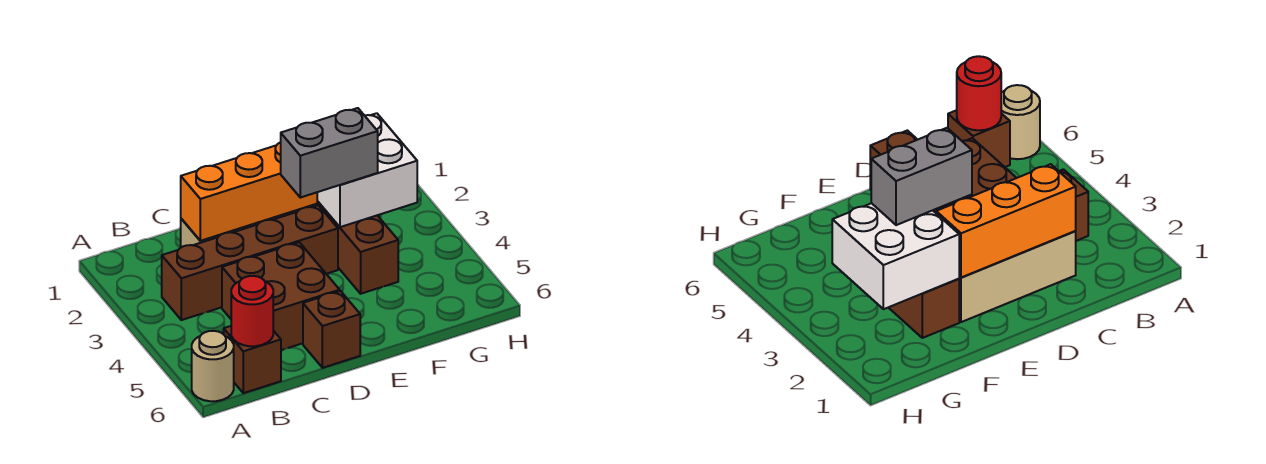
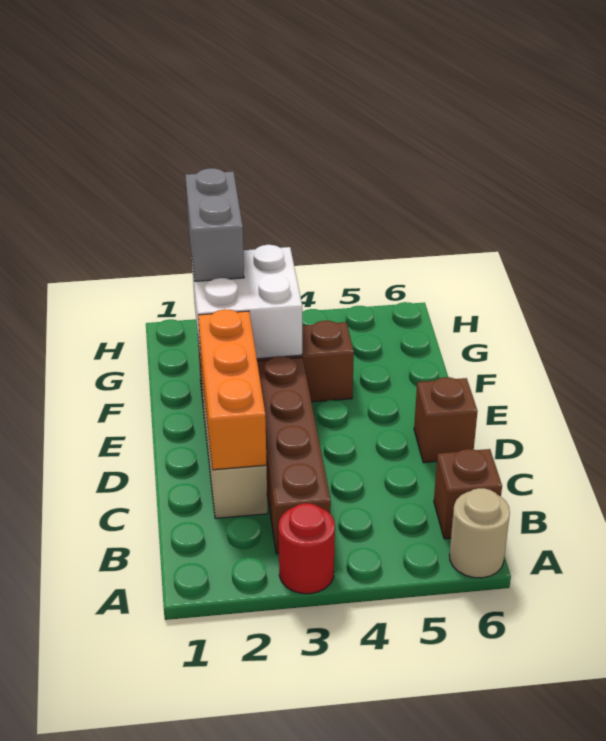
red round brick B6 level 2 -> red round brick A3 level 1
brown brick C4:D5 level 1 -> none
grey brick E3:F3 level 3 -> grey brick G2:H2 level 3

